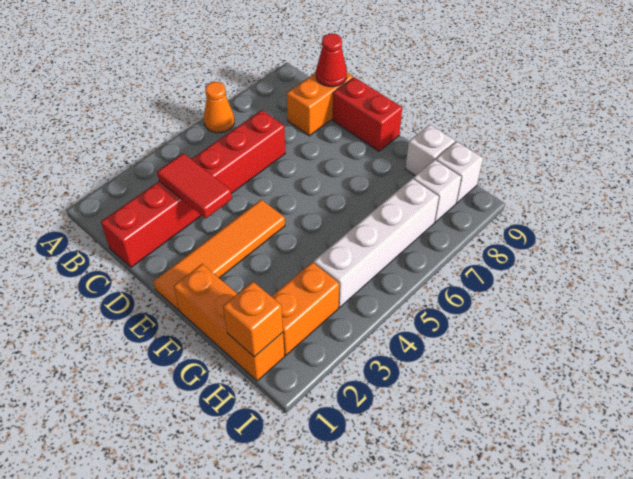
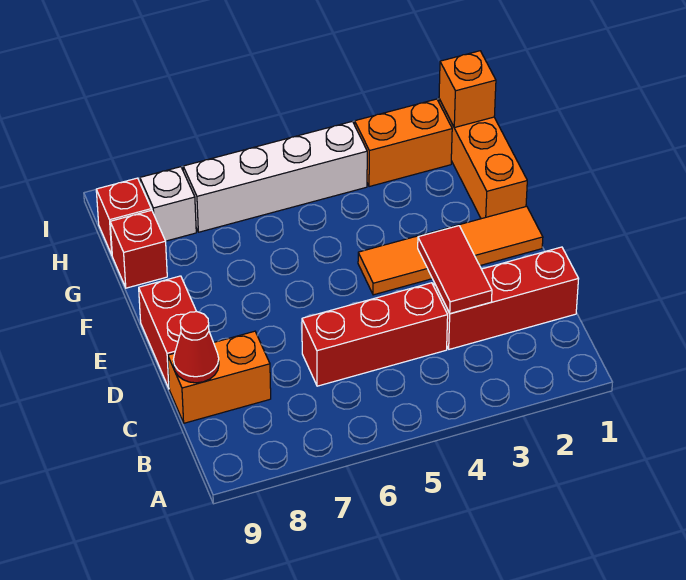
orange cone A6 level 1 -> none
white brick G9 level 1 -> red brick G9 level 1
white brick H9 level 1 -> red brick H9 level 1

